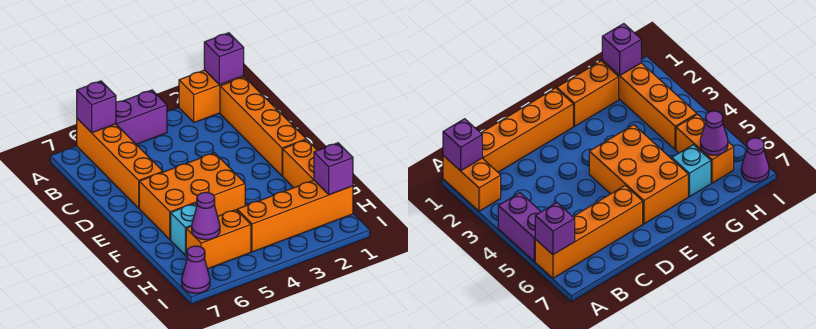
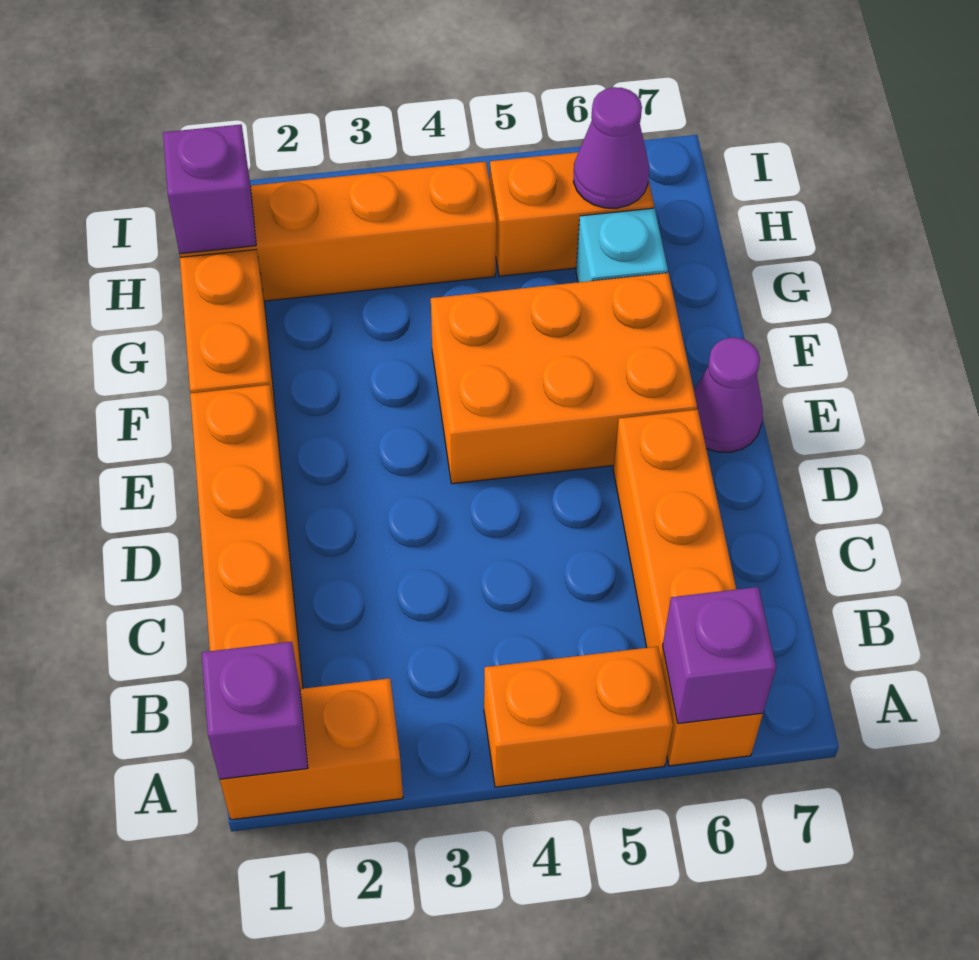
purple brick A4:A5 level 1 -> orange brick A4:A5 level 1
purple cone I7 level 1 -> purple cone E7 level 1

